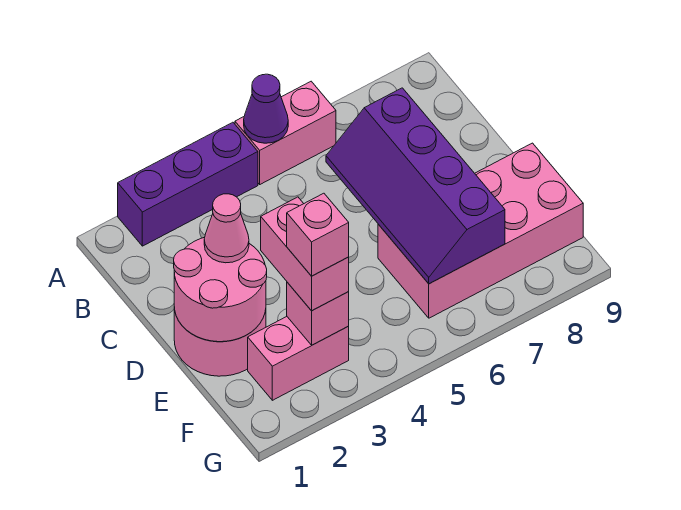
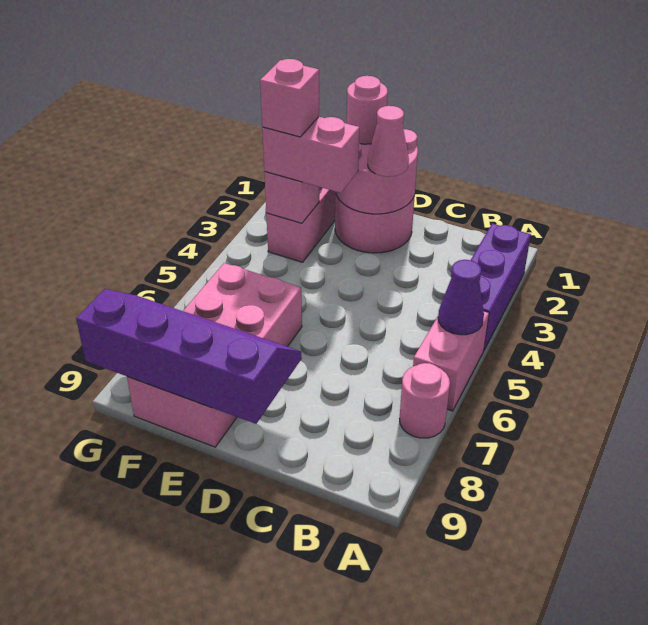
none -> pink round brick A7 level 1
purple slope C6:F7 level 2 top 7 -> purple slope D8:G9 level 2 top 9
none -> pink round brick E1 level 3

